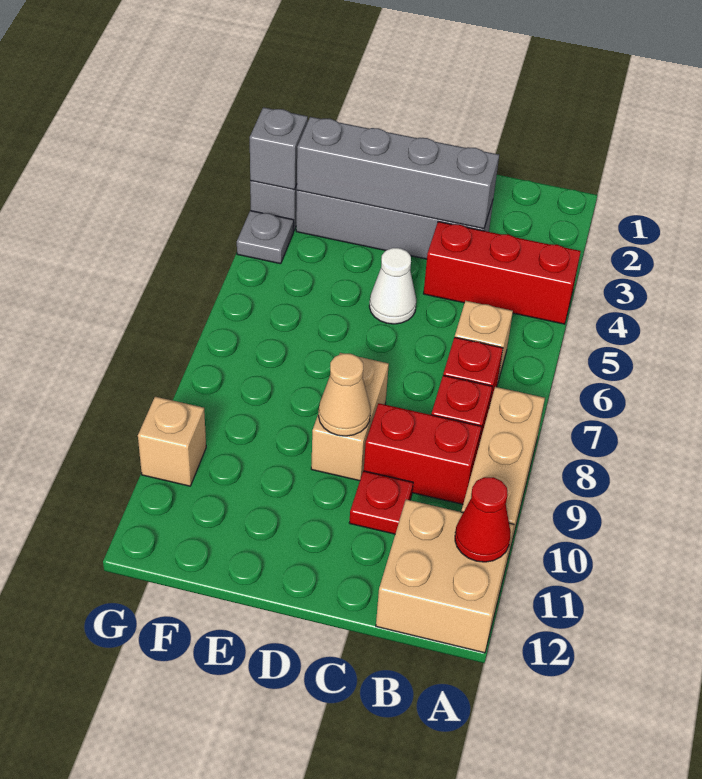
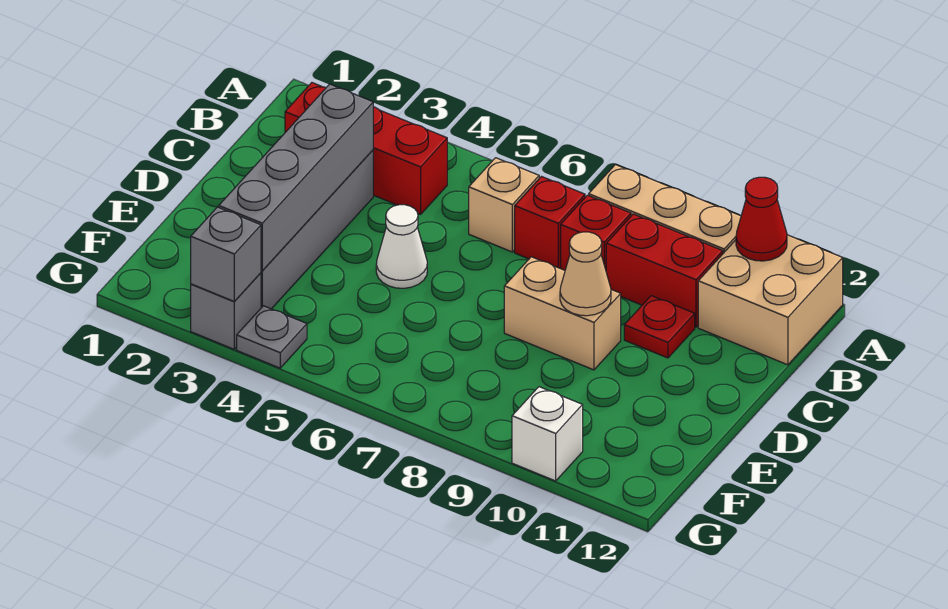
red brick A4:C4 level 1 -> red brick B2:B4 level 1
red brick B9:C9 level 1 -> red brick B9:B10 level 1
tan brick G10 level 1 -> white brick G10 level 1

